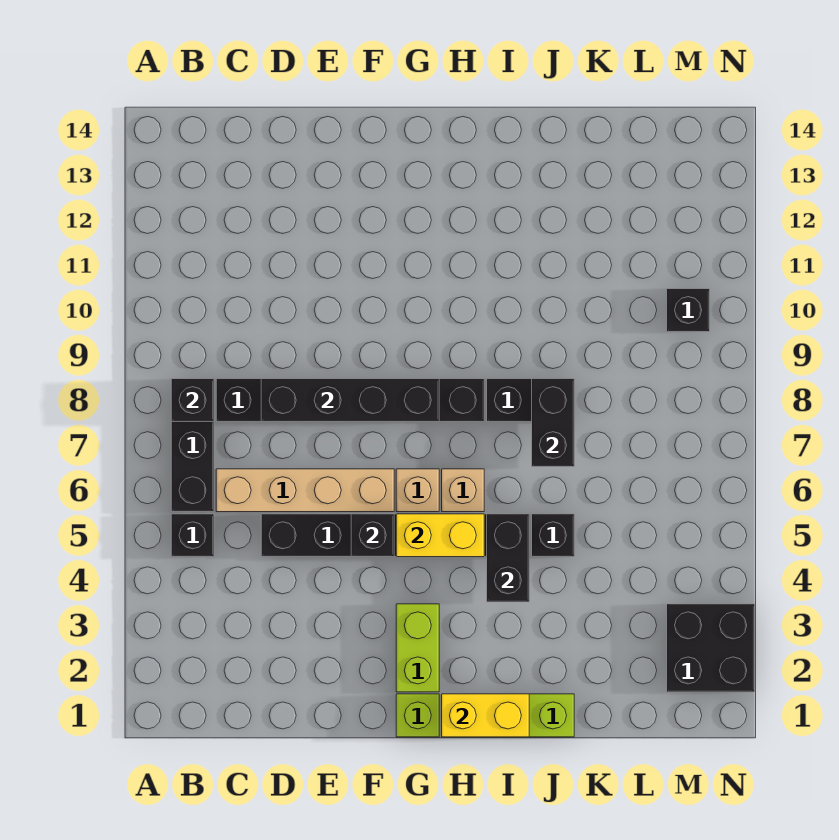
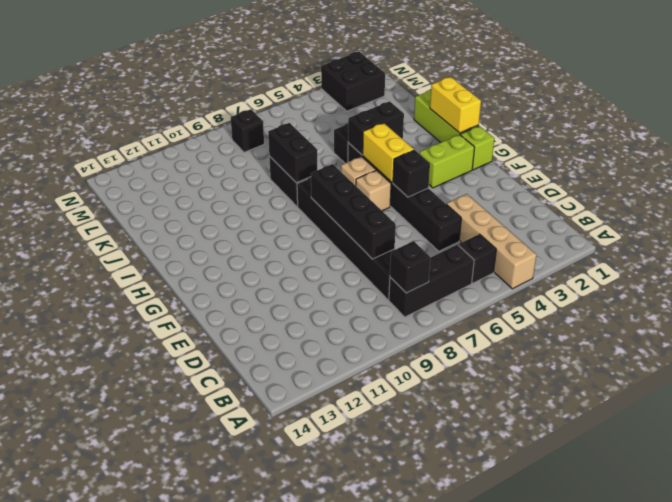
tan brick C6:F6 level 1 -> tan brick A4:D4 level 1
black brick J7:J8 level 2 -> black brick I8:J8 level 2
black brick M10 level 1 -> black brick M8 level 1

